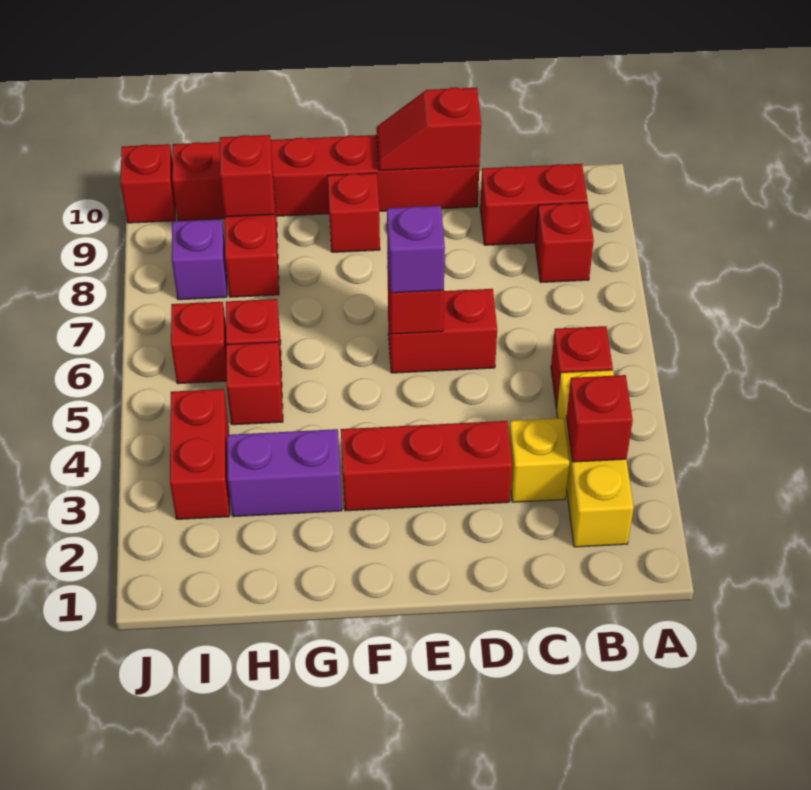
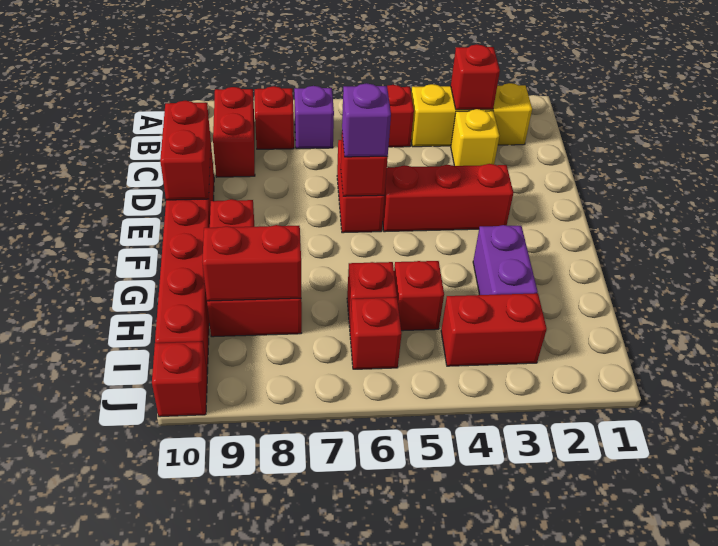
red brick D3:F3 level 1 -> red brick E3:E5 level 1
red slope D10:E10 level 2 top D -> red brick D10:E10 level 2
red brick H9 level 2 -> red brick H8:H9 level 2
purple brick I8 level 1 -> purple brick B7 level 1

